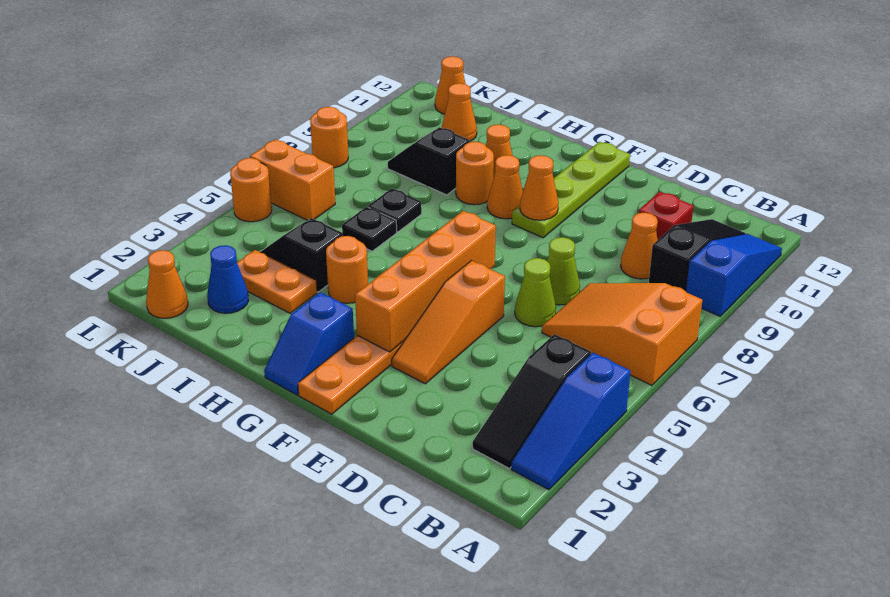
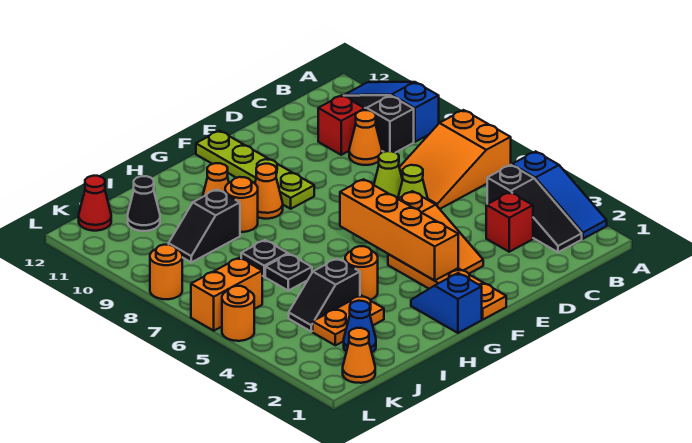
none -> red brick C3 level 1
orange cone F9 level 2 -> none
blue slope G1:G2 level 1 top 2 -> blue slope G1:G2 level 1 top 1
orange cone J11 level 1 -> black cone J11 level 1
orange cone K12 level 1 -> red cone K12 level 1

